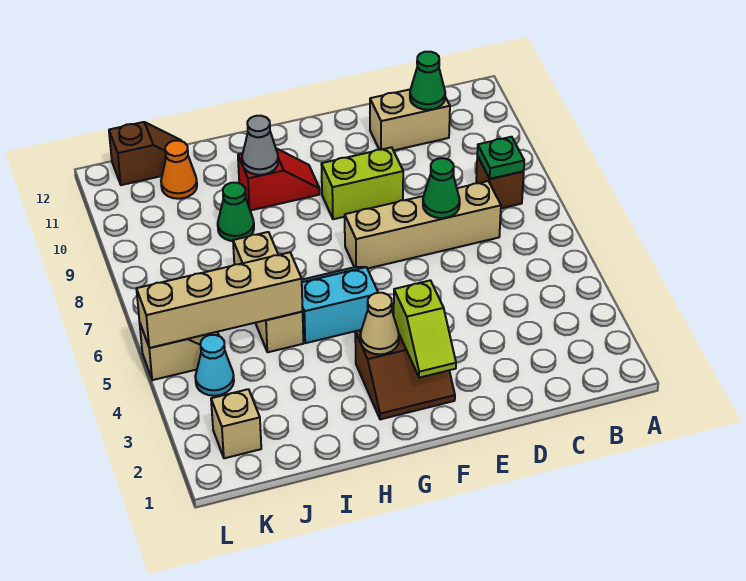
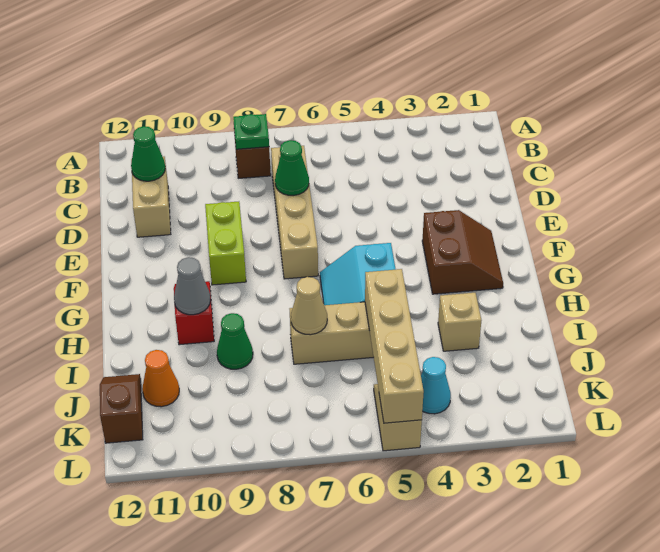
lime slope F2:F3 level 2 top 3 -> none
tan cone G3 level 2 -> tan cone I7 level 2
tan brick K2 level 1 -> tan brick I3 level 1

